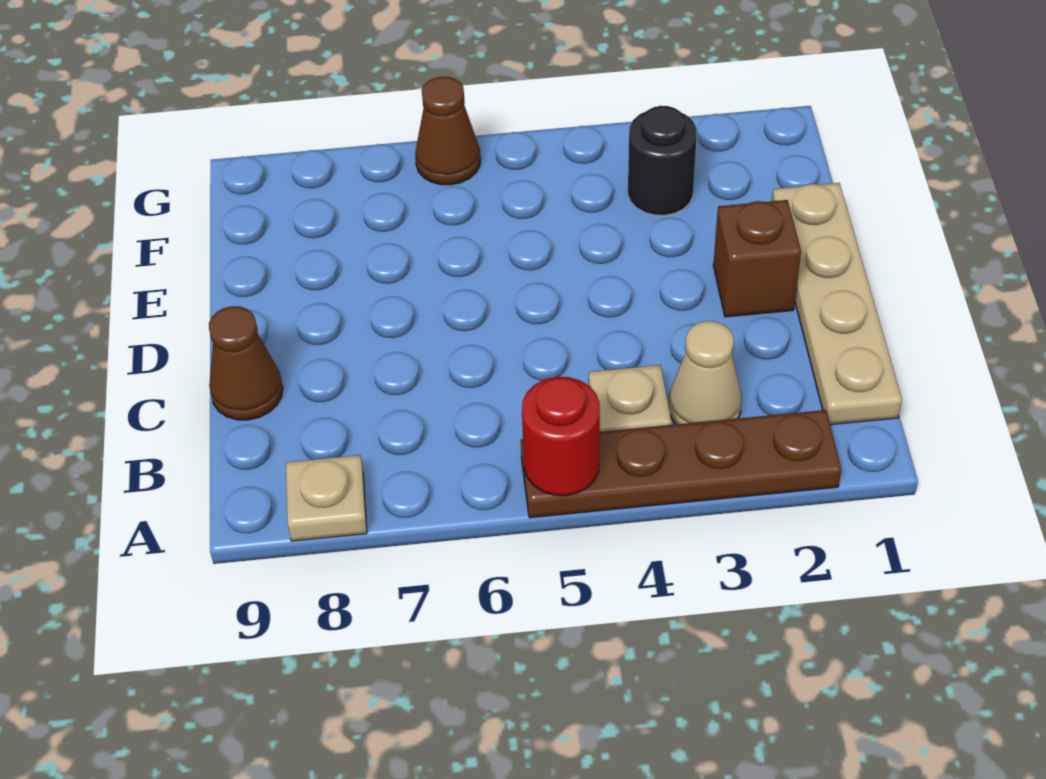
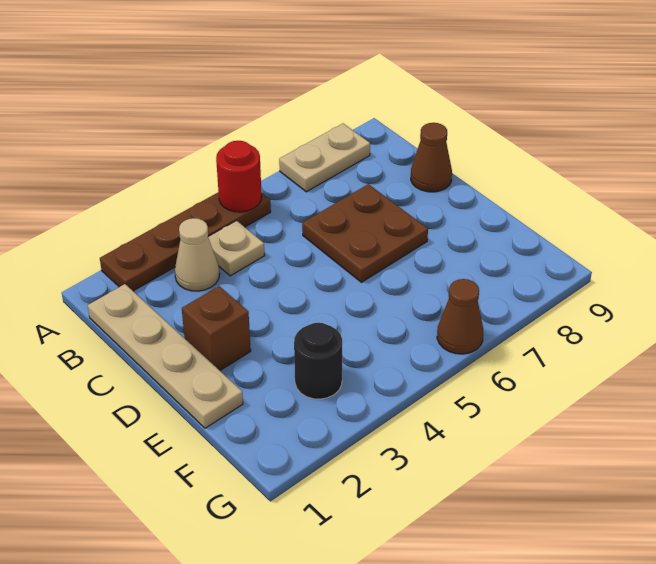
tan plate A8 level 1 -> tan plate A7:A8 level 1
none -> brown plate C6:D7 level 1

